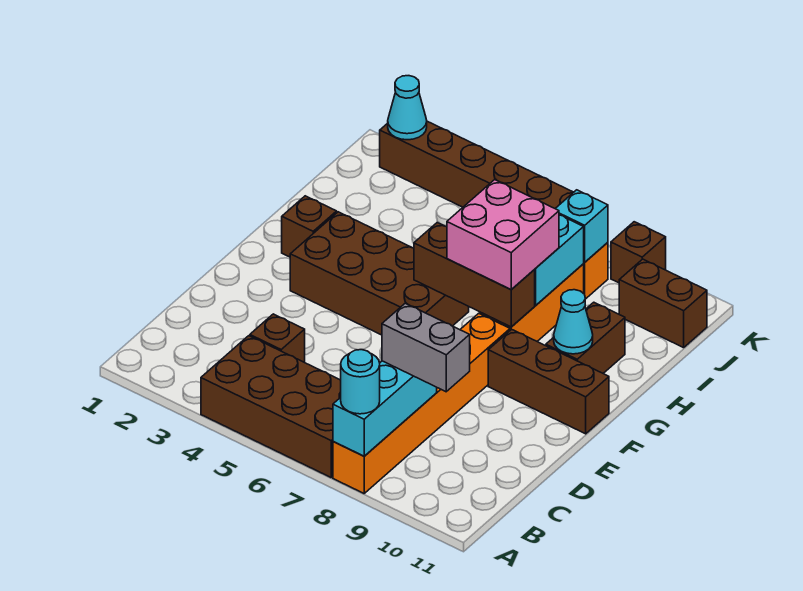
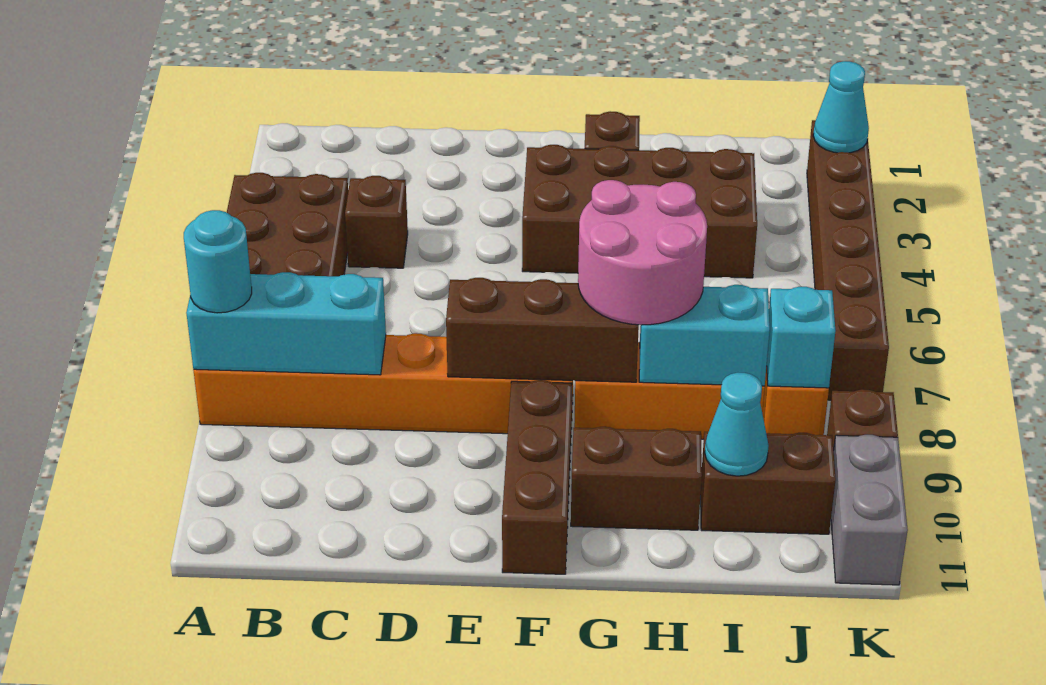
grey brick C8:C9 level 3 -> grey brick K10:K11 level 1
brown brick F3:G6 level 1 -> brown brick F3:I4 level 1
brown brick G6:G8 level 2 -> brown brick E8:G8 level 2
pink brick G7:H8 level 3 -> pink round brick G7:H8 level 3
cyan cone G10 level 2 -> cyan cone I10 level 2
brown brick J10:J11 level 1 -> brown brick I10:J10 level 1

